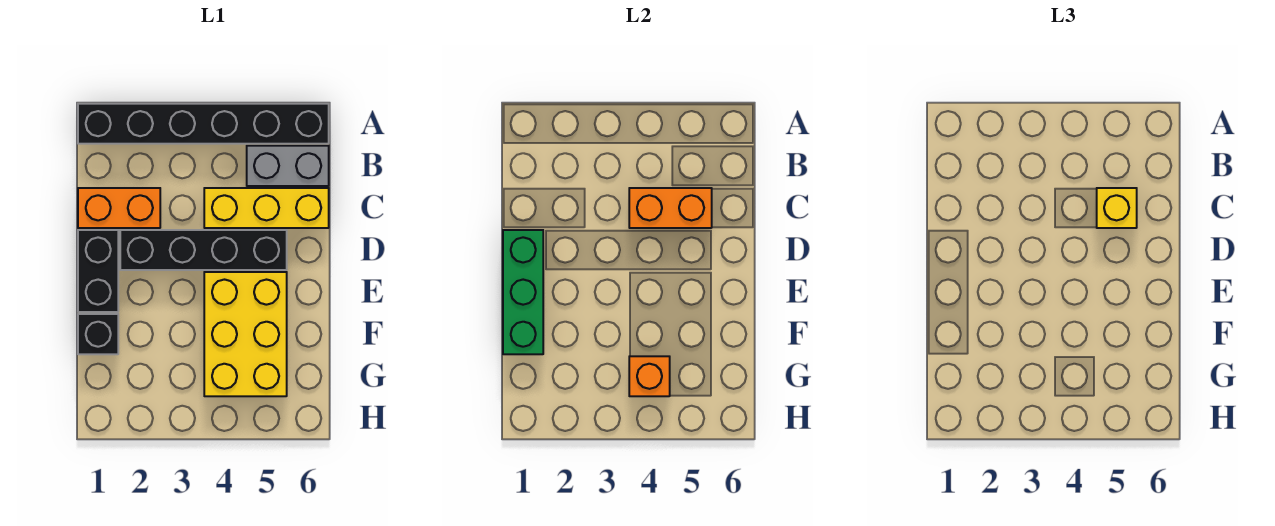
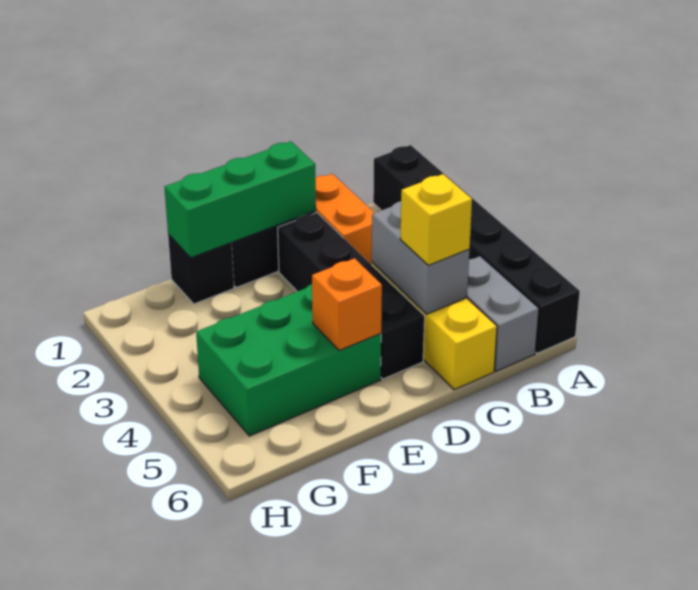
orange brick C4:C5 level 2 -> grey brick C4:C5 level 2
yellow brick E4:G5 level 1 -> green brick E4:G5 level 1
orange brick G4 level 2 -> orange brick E5 level 2

